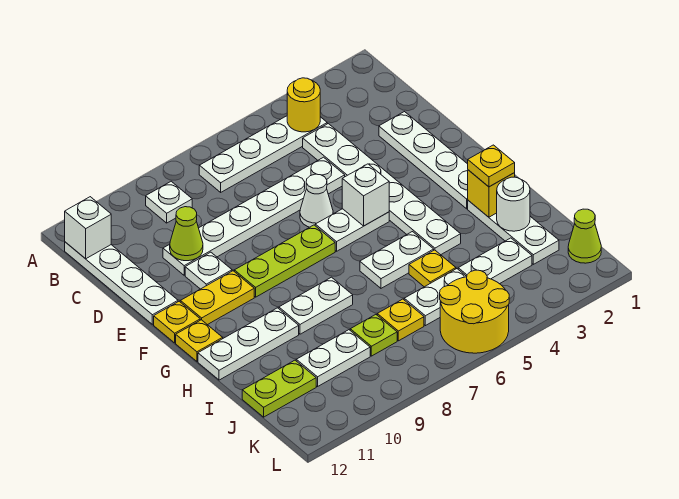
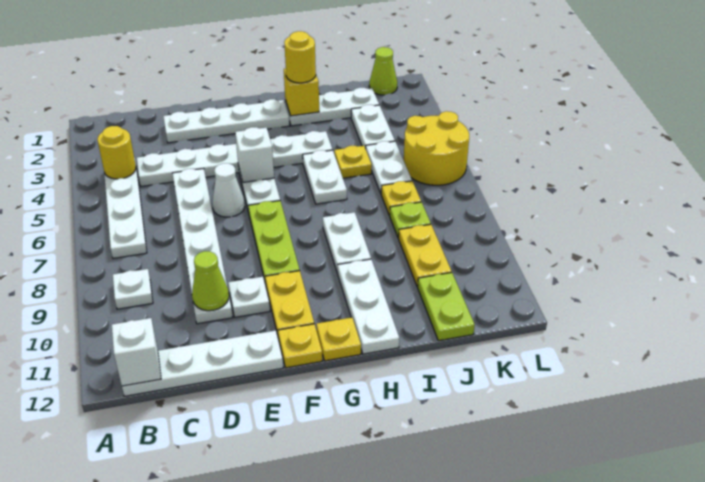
yellow plate H2 level 3 -> yellow round brick H2 level 3
white round brick I2 level 2 -> none
white plate J9:J10 level 1 -> yellow plate J9:J10 level 1

